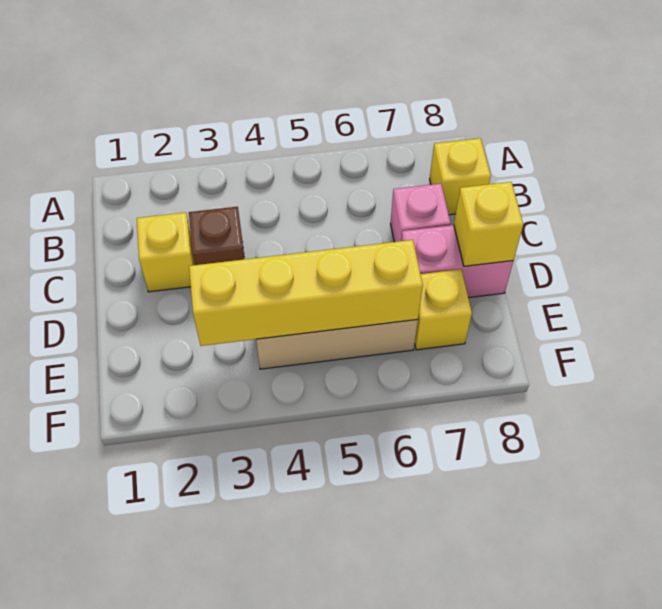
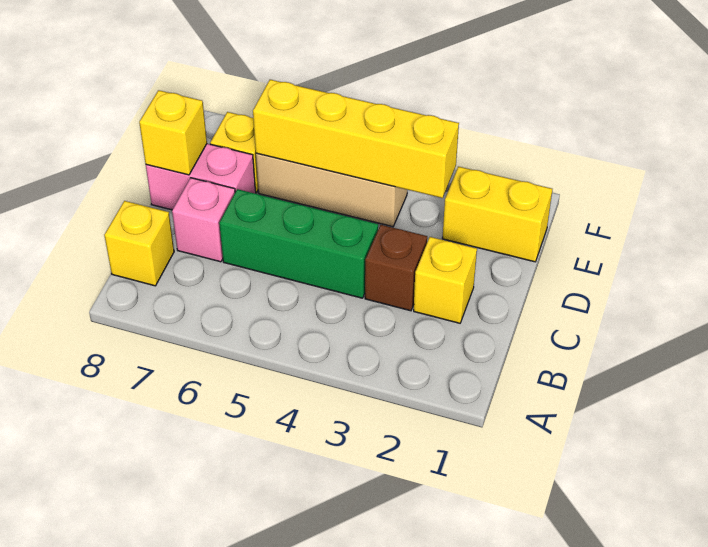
none -> green brick C4:C6 level 1
none -> yellow brick E1:E2 level 1

